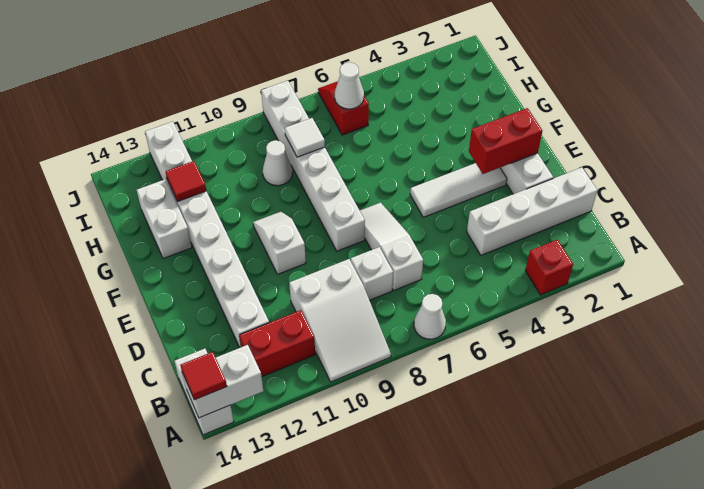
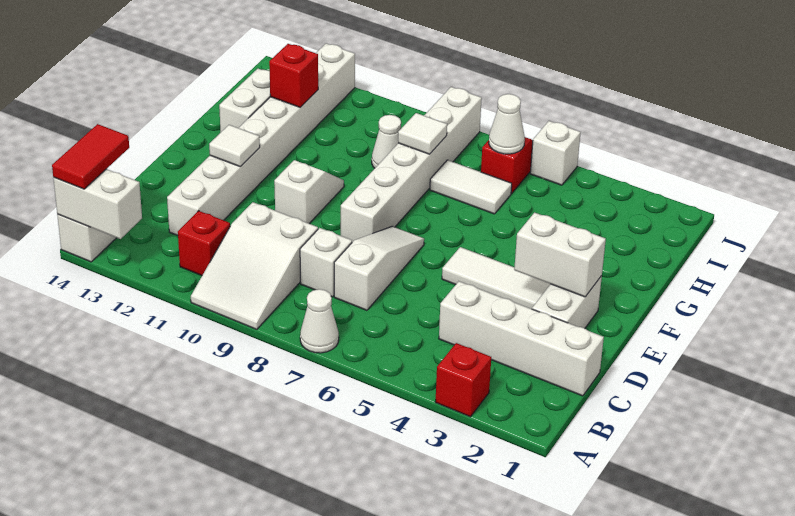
red tile A14 level 3 -> red tile A14:B14 level 3
red brick B11:B12 level 1 -> red brick B11 level 1
red brick E2:E3 level 2 -> white brick E2:E3 level 2
none -> white tile E12 level 2
none -> white tile H6:H7 level 1
red tile H12 level 2 -> red brick H12 level 2
none -> white brick J5 level 1

